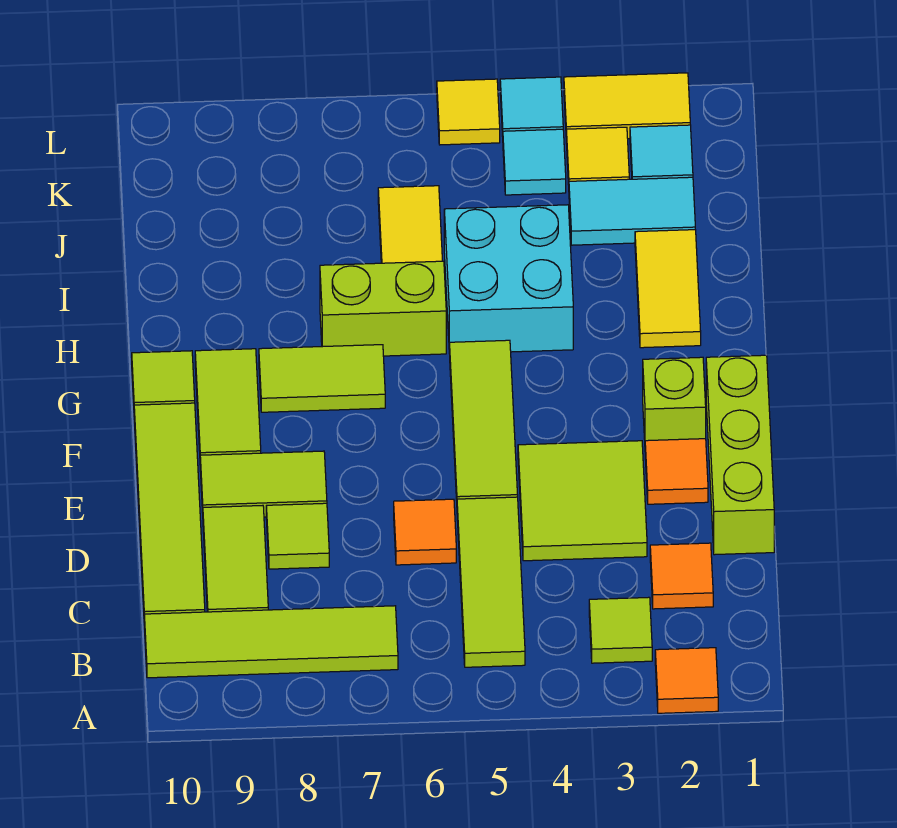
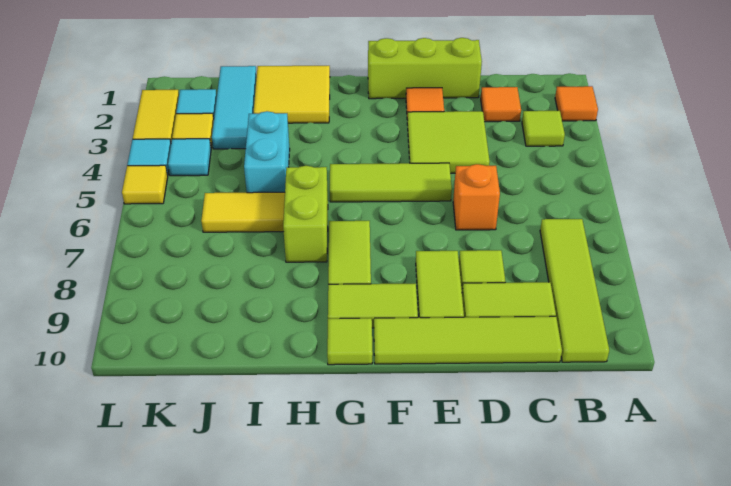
lime tile B5:D5 level 1 -> none
orange tile D6 level 1 -> orange brick D6 level 1
lime brick F2 level 1 -> none
yellow tile H2:I2 level 1 -> yellow tile H1:I2 level 1
cyan brick H4:I5 level 1 -> cyan brick I4:I5 level 1
cyan tile J2:J3 level 1 -> cyan tile J1:J3 level 1

